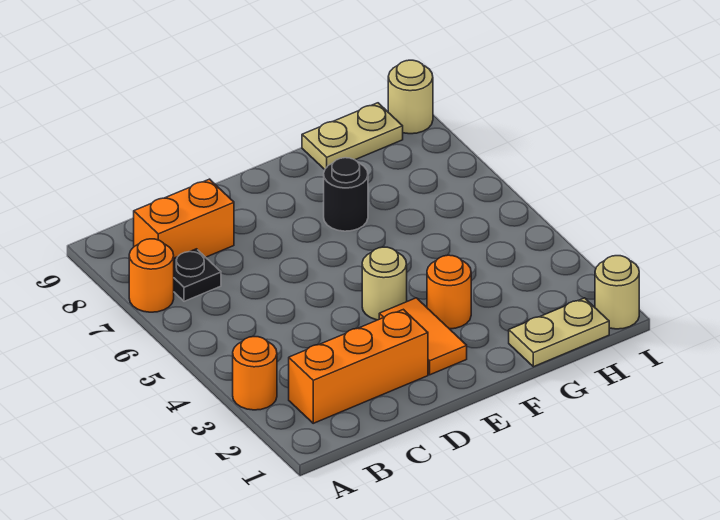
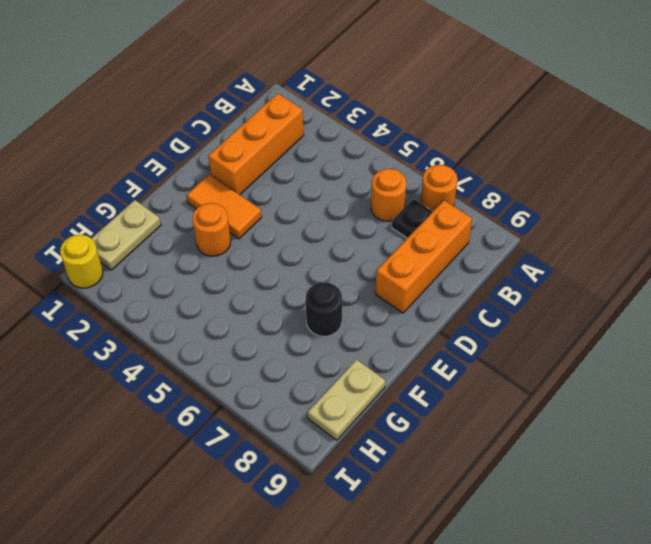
orange round brick A3 level 1 -> orange round brick B6 level 1
orange brick B8:C8 level 1 -> orange brick B8:D8 level 1
tan round brick E4 level 1 -> none
tan round brick I1 level 1 -> yellow round brick I1 level 1
tan round brick I9 level 1 -> none

